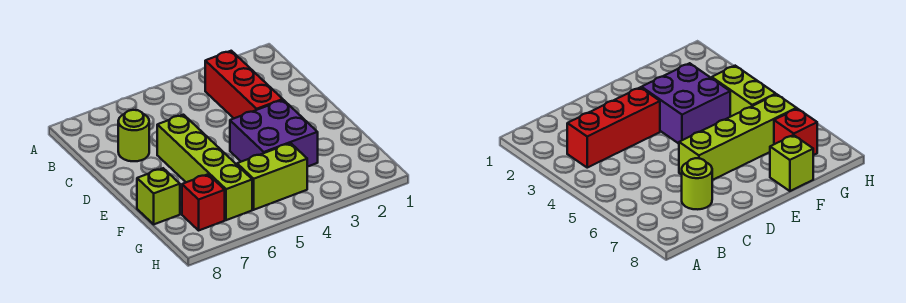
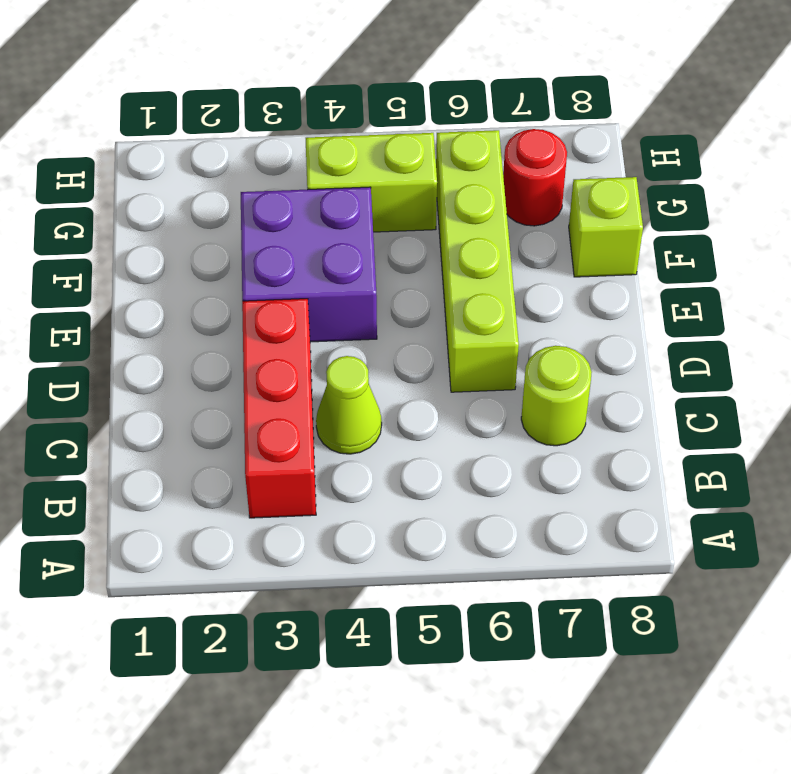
none -> lime cone C4 level 1
red brick G7 level 1 -> red round brick G7 level 1

